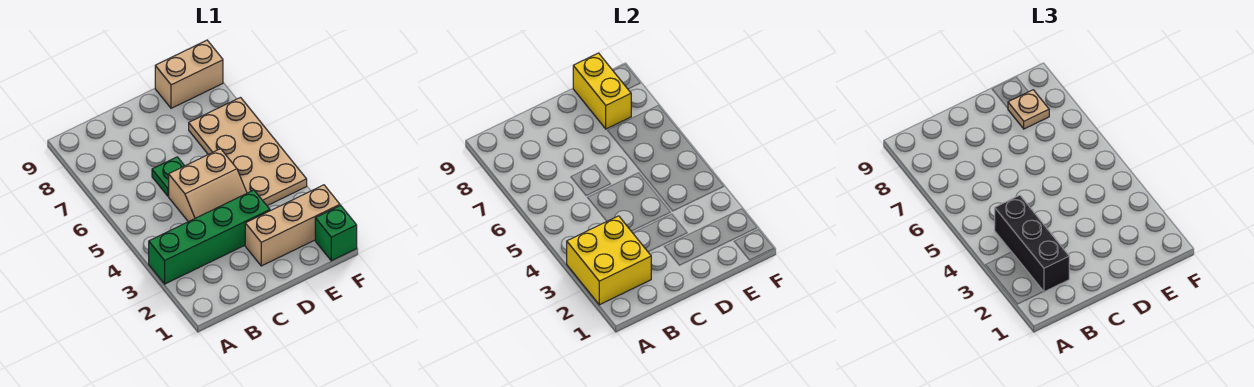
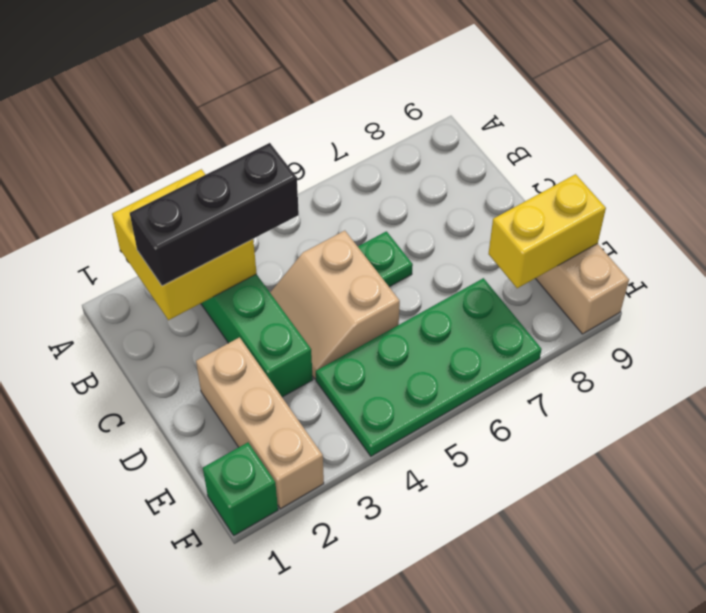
tan plate E4:F7 level 1 -> green plate E4:F7 level 1
tan plate E8 level 3 -> none

